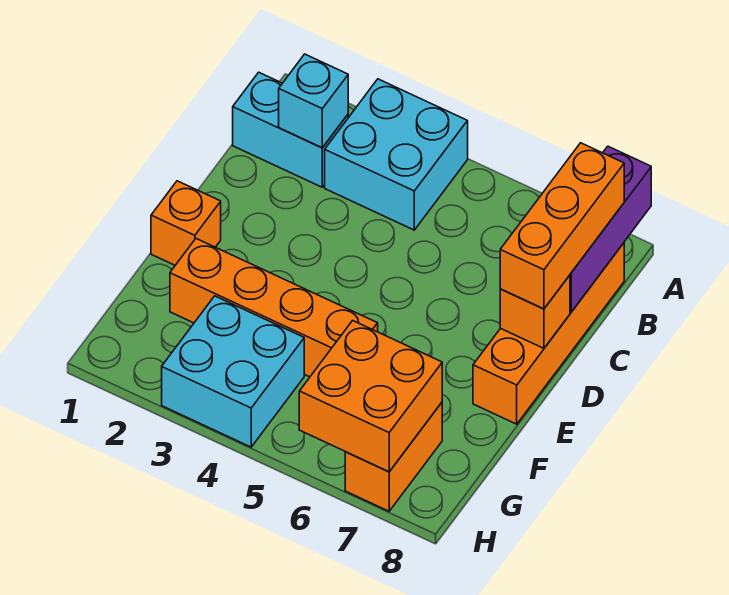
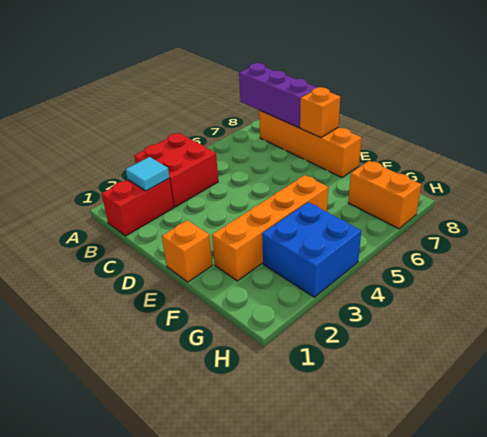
cyan brick A3:B4 level 1 -> red brick A3:B4 level 1
cyan brick B1:B2 level 1 -> red brick B1:B2 level 1
cyan brick B2 level 2 -> cyan tile B2 level 2
orange brick B8:D8 level 3 -> none
cyan brick G3:H4 level 1 -> blue brick G3:H4 level 1
orange brick G6:H7 level 2 -> none

